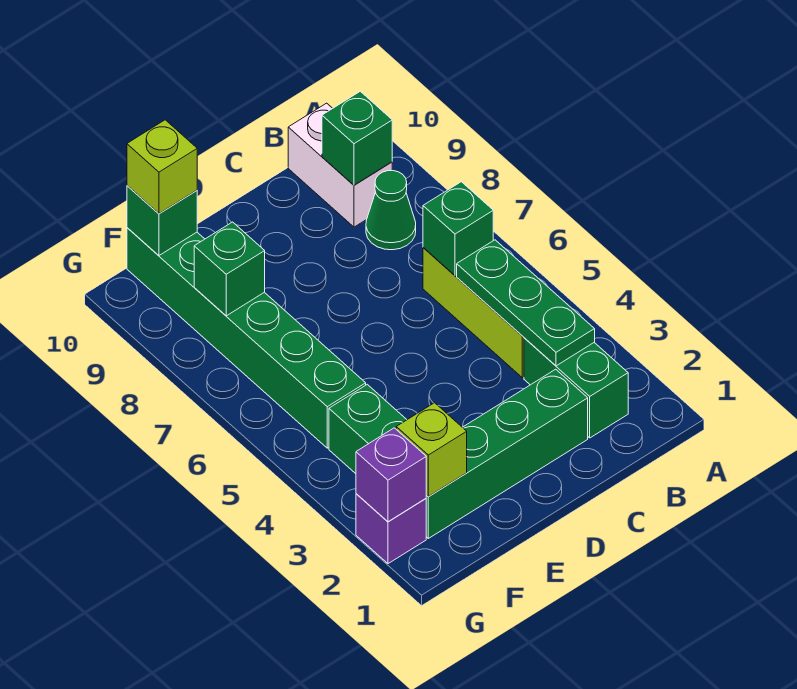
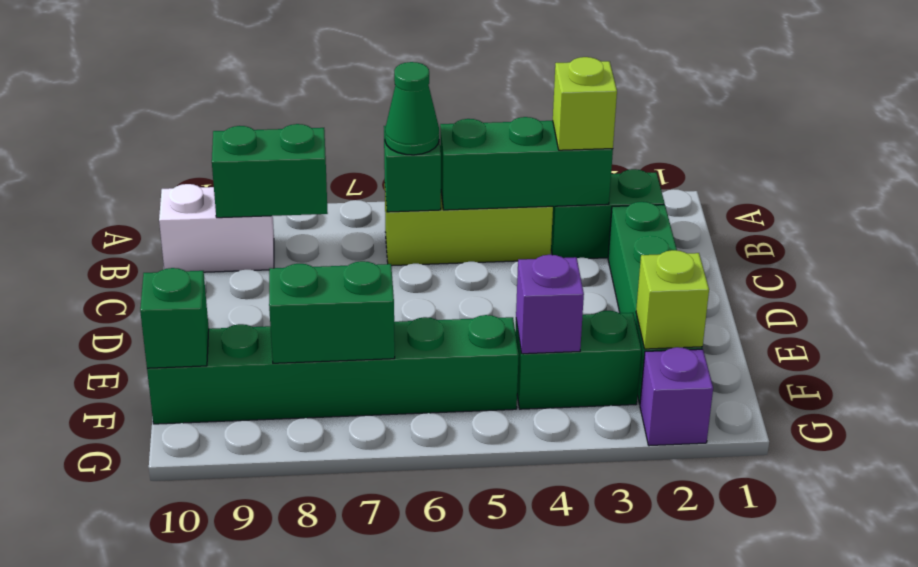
green plate B3:B5 level 2 -> green brick B3:B5 level 2
green cone B8 level 1 -> green cone B6 level 3
green brick B9 level 2 -> green brick B8:B9 level 2
green brick F8 level 2 -> green brick F7:F8 level 2
lime brick F10 level 3 -> lime brick B3 level 3
purple brick G2 level 2 -> purple brick F4 level 2

